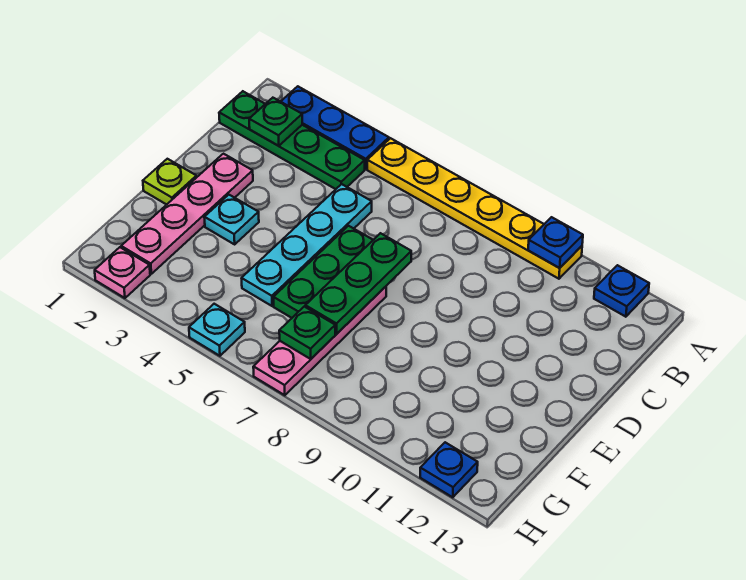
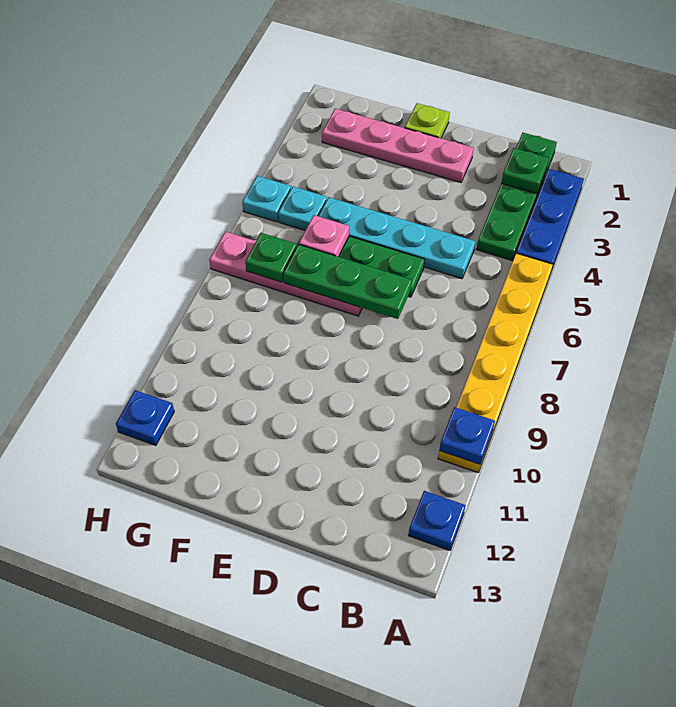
cyan plate E3 level 1 -> cyan plate G5 level 1
pink plate H2 level 1 -> pink plate F6 level 2

